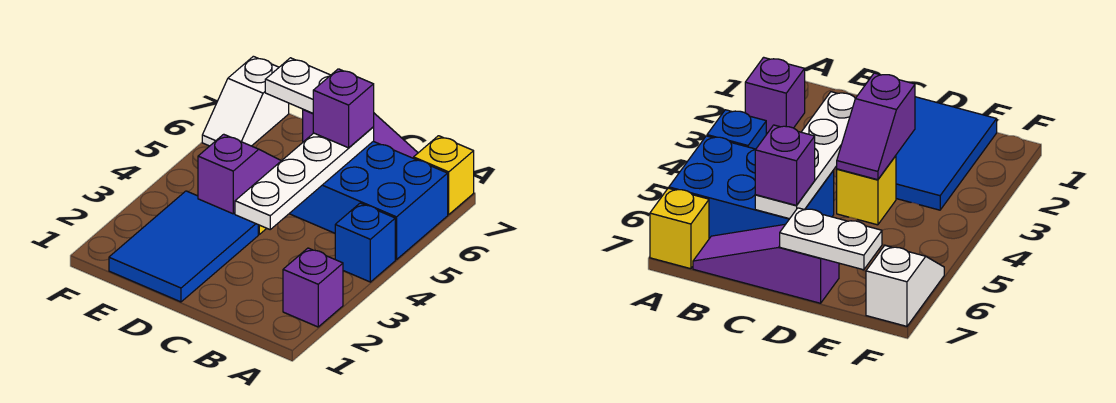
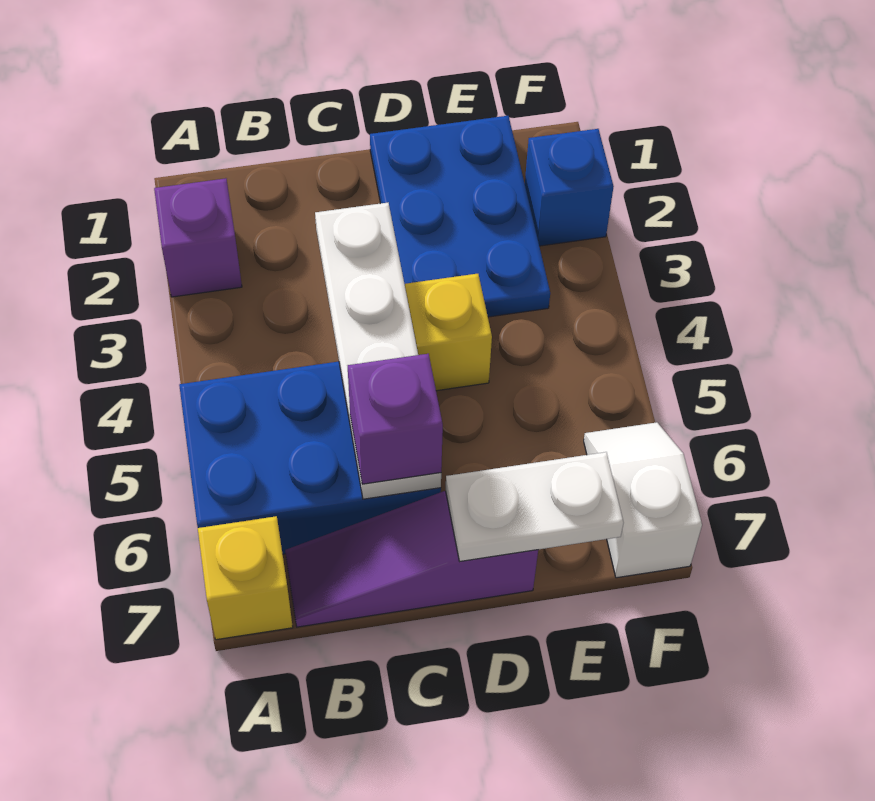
blue brick A4 level 1 -> blue brick F2 level 1
blue tile D1:E3 level 1 -> blue plate D1:E3 level 1
purple slope D3:D4 level 2 top 3 -> none

